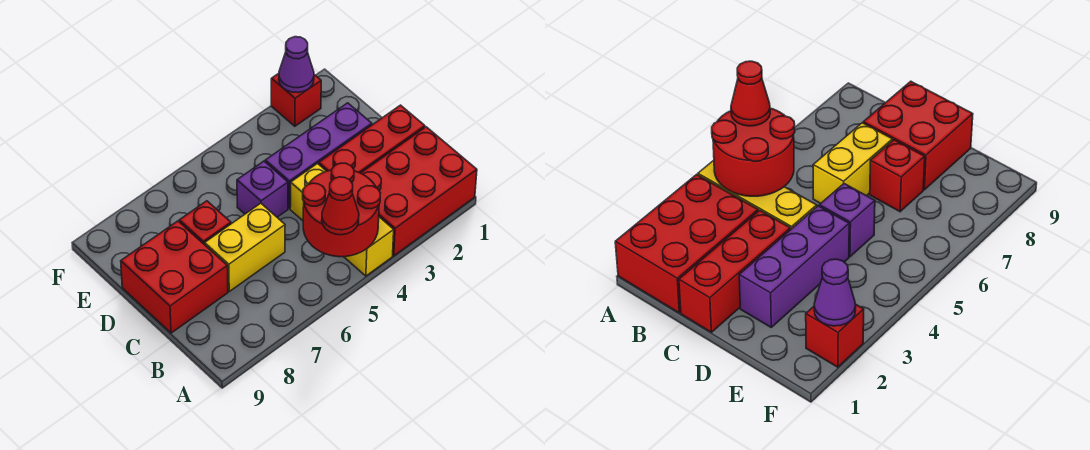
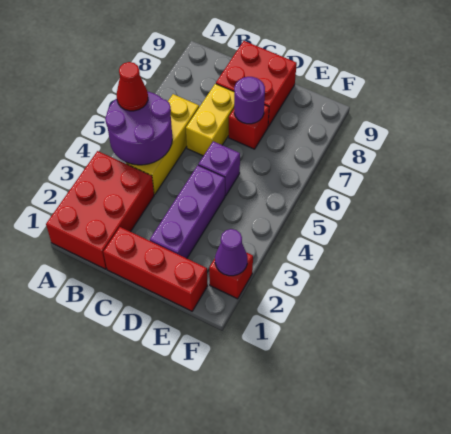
yellow brick A4:C4 level 1 -> yellow brick B4:B6 level 1
red round brick A4:B5 level 2 -> purple round brick A4:B5 level 2
red brick C1:C3 level 1 -> red brick C1:E1 level 1
none -> purple round brick D7 level 2

